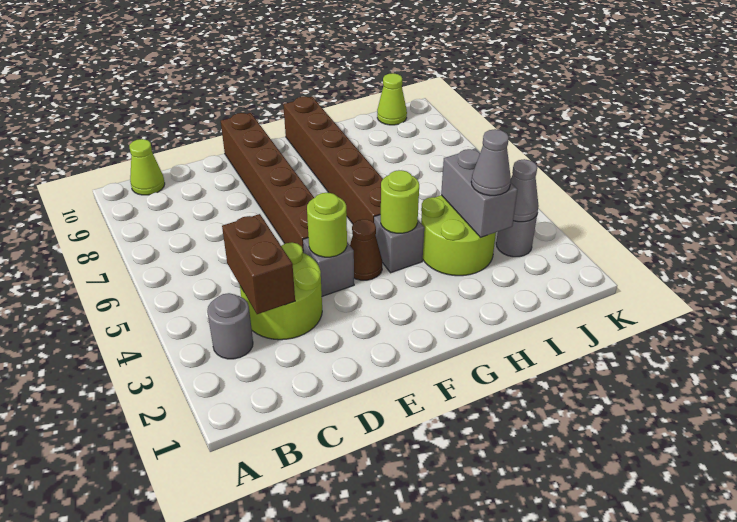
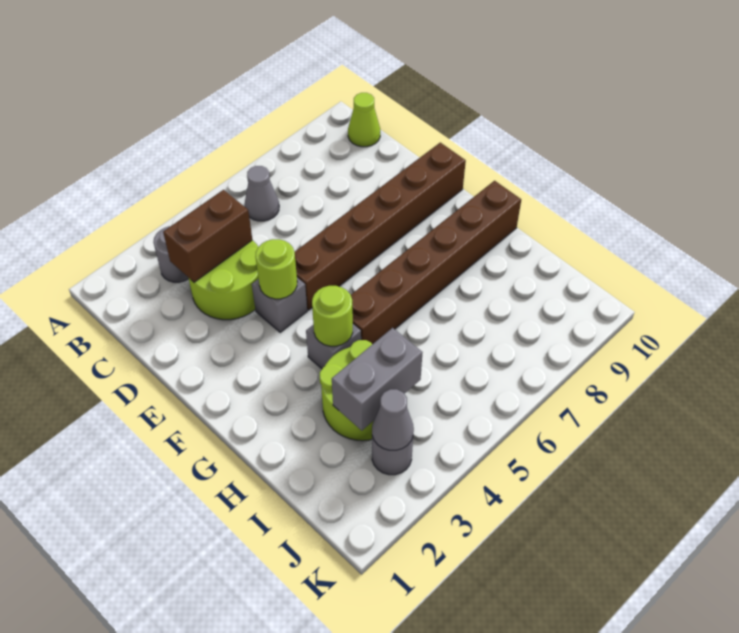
brown cone F4 level 1 -> none
grey cone I3 level 3 -> grey cone B6 level 1
lime cone J10 level 1 -> none

